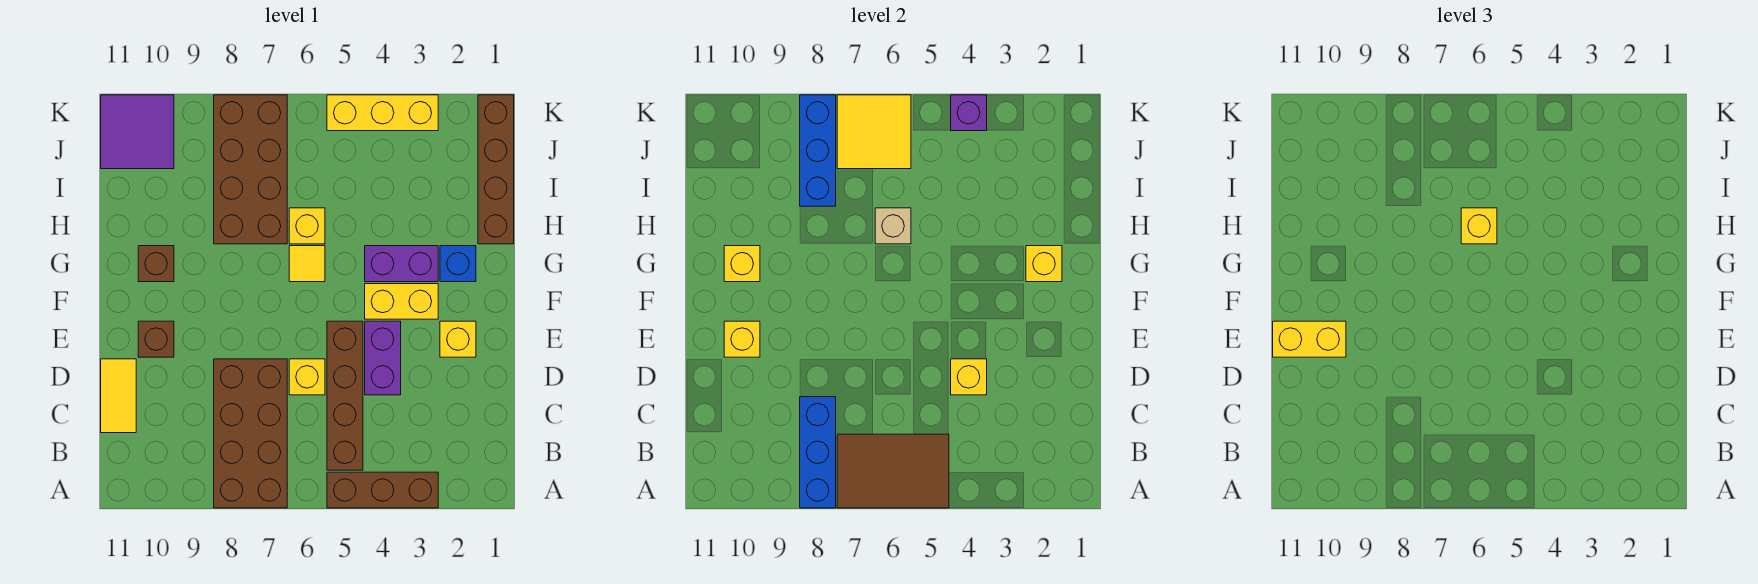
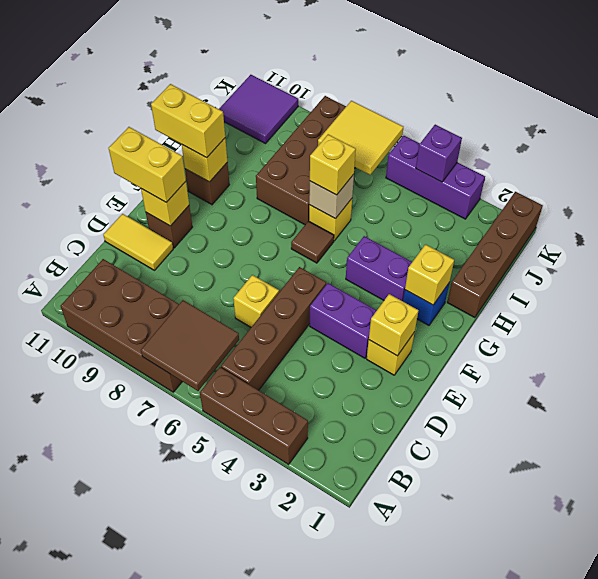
brown tile A5:B7 level 2 -> brown tile A6:B7 level 2
brown brick A7:D8 level 1 -> brown brick A7:B10 level 1
blue brick A8:C8 level 2 -> none
yellow tile C11:D11 level 1 -> yellow tile D10:D11 level 1
purple brick D4:E4 level 1 -> purple brick E3:E4 level 1
yellow brick D4 level 2 -> yellow brick E2 level 2
yellow brick F3:F4 level 1 -> yellow brick G10:G11 level 3
yellow tile G6 level 1 -> brown tile G6 level 1
blue brick I8:K8 level 2 -> none
yellow brick K3:K5 level 1 -> purple brick K3:K5 level 1

